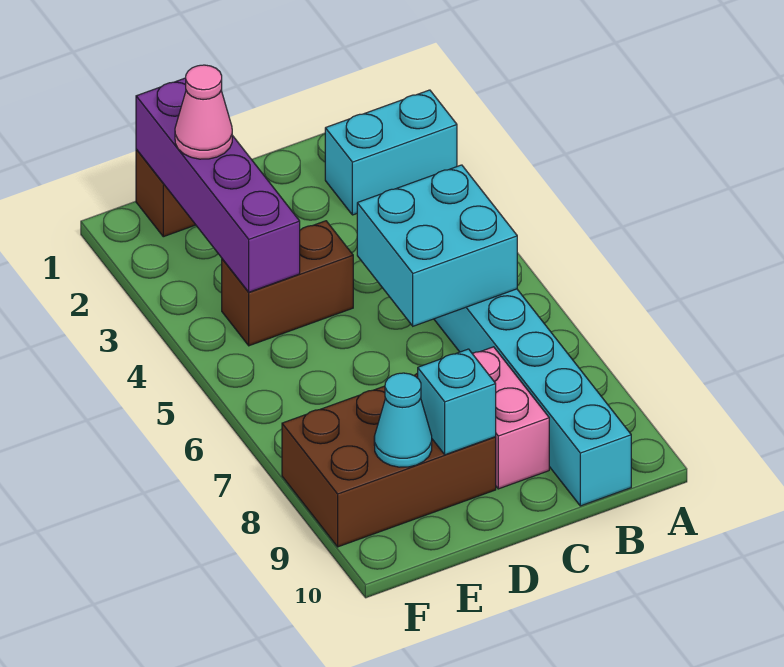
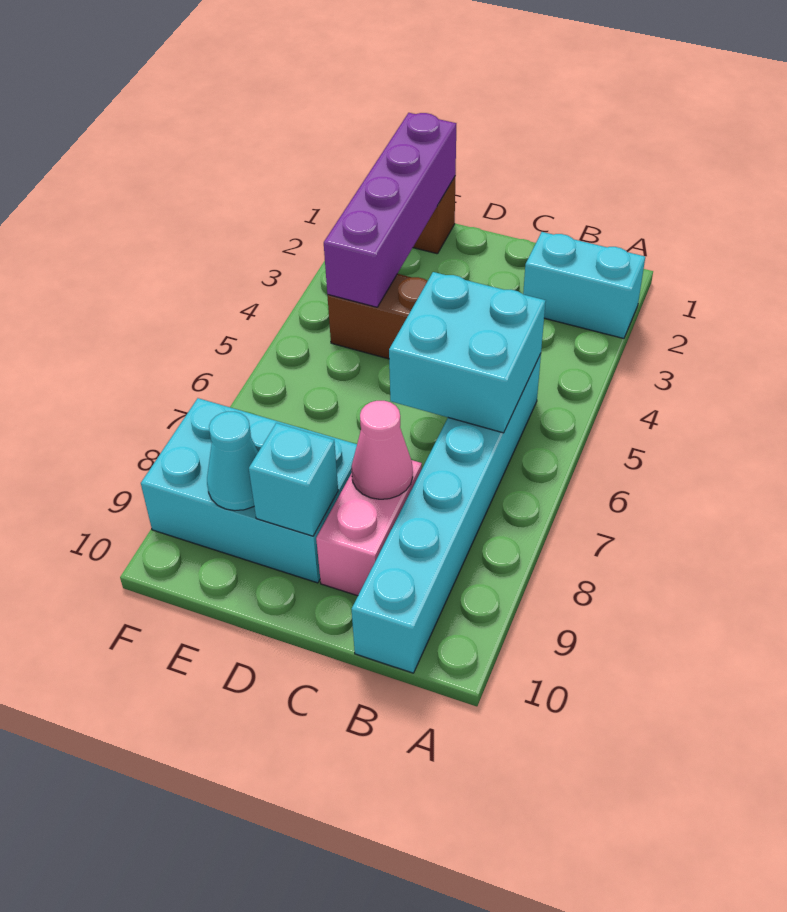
brown brick D8:F9 level 1 -> cyan brick D8:F9 level 1
pink cone E2 level 3 -> pink cone C8 level 2

